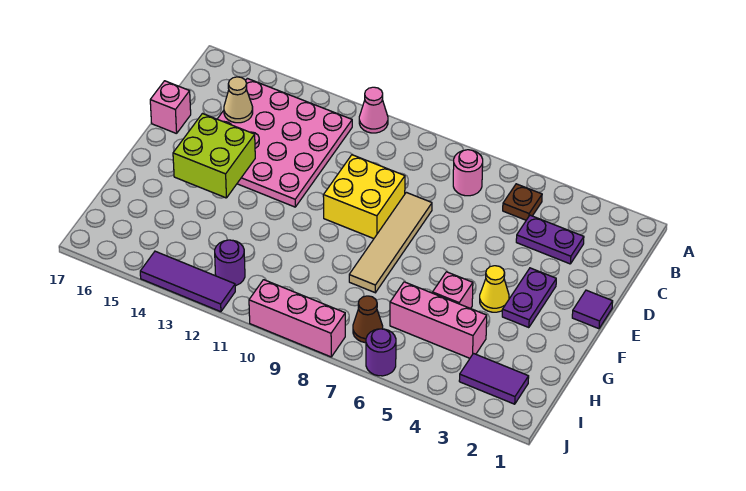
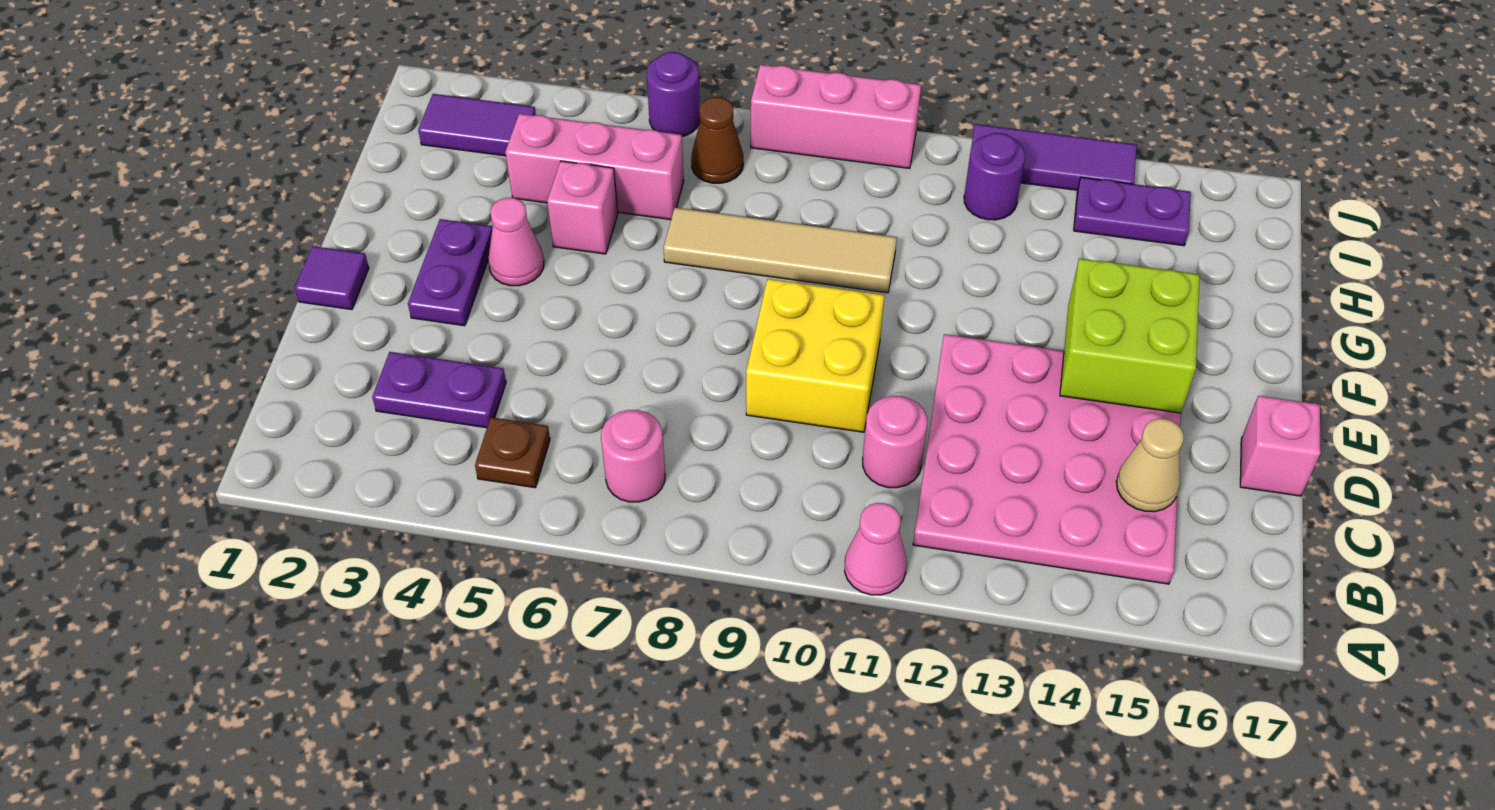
none -> pink round brick C11 level 1
tan tile D8:G8 level 1 -> tan tile G7:G10 level 1
yellow cone F4 level 1 -> pink cone F4 level 1
none -> purple plate I14:I15 level 1

